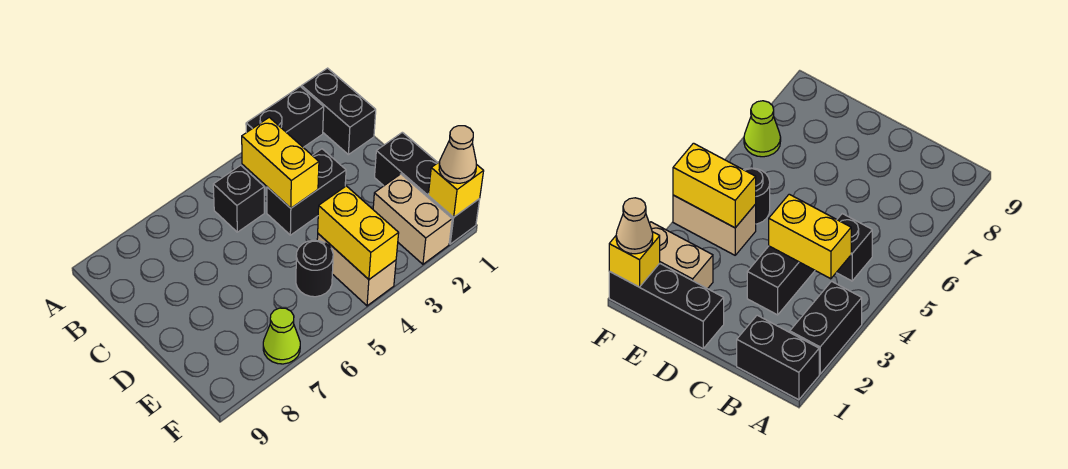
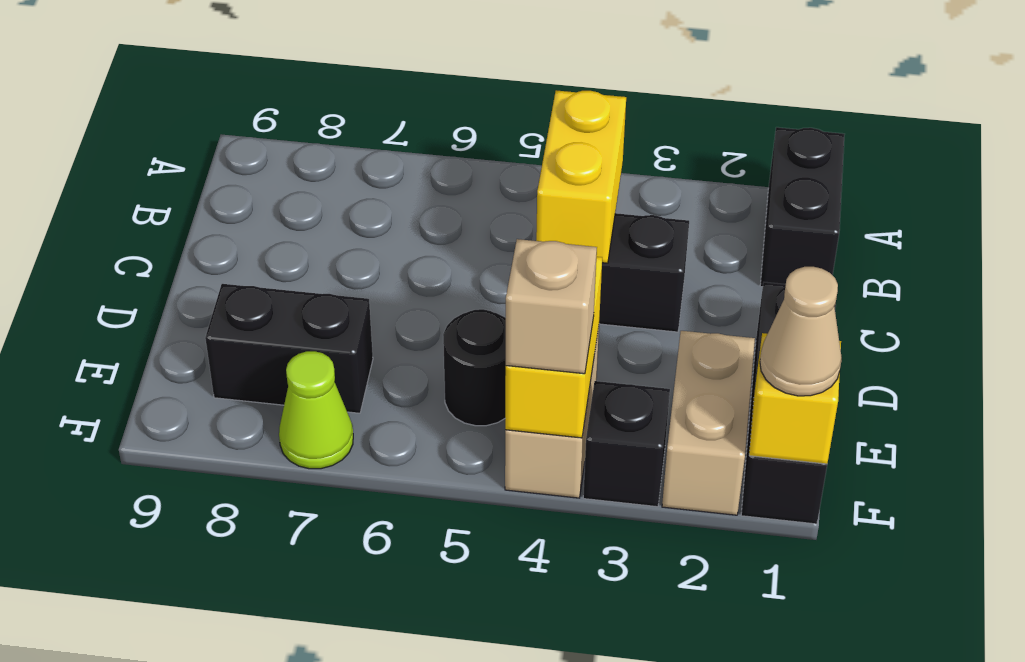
black brick A2:A3 level 1 -> black brick E7:E8 level 1
black brick B5 level 1 -> black brick F3 level 1
none -> tan brick F4 level 3

